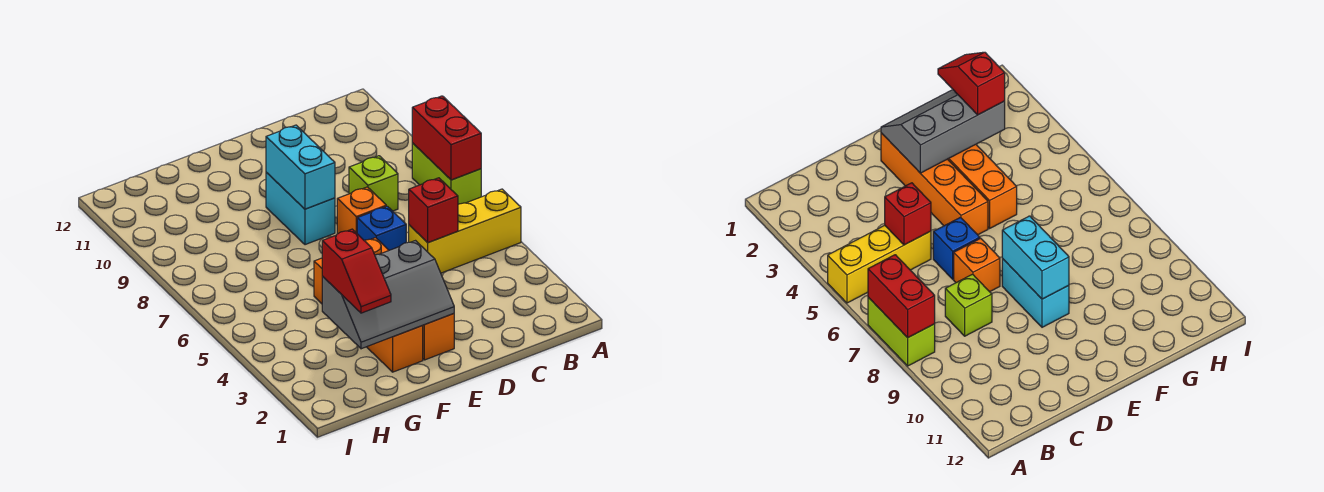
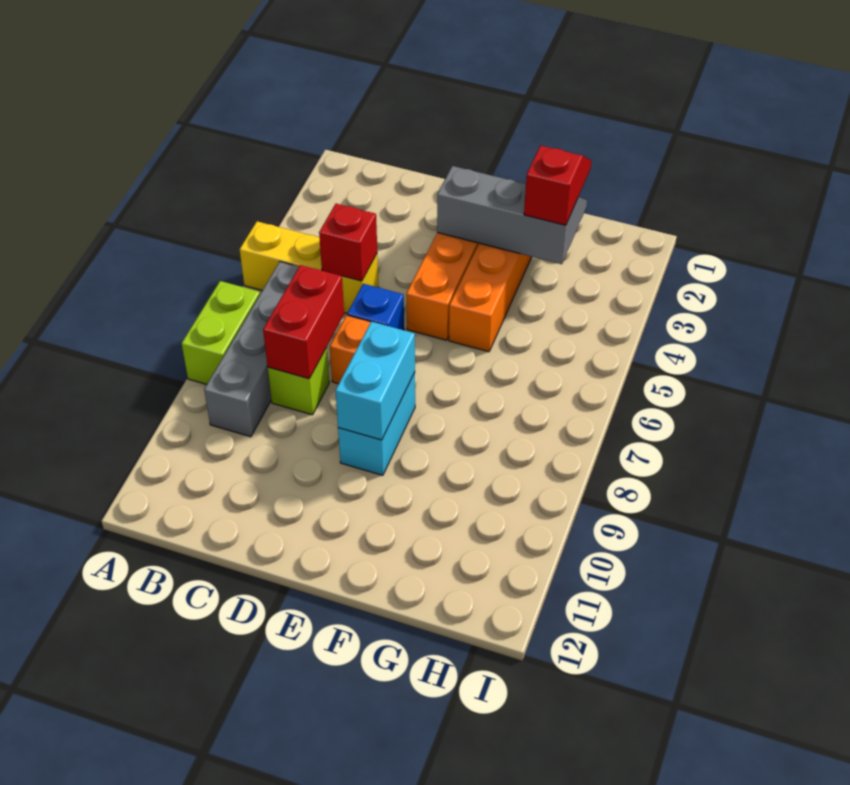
red brick A7:A8 level 2 -> red brick C7:C8 level 2
none -> grey brick B6:B9 level 1

